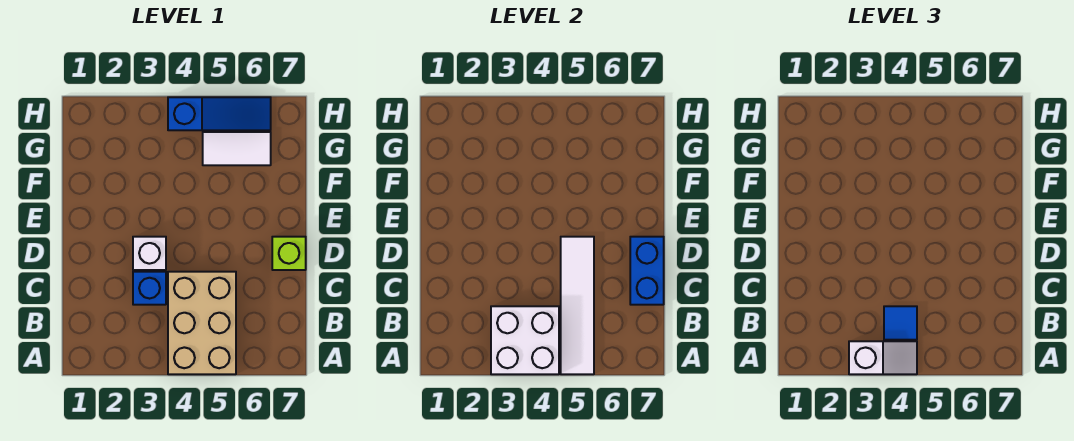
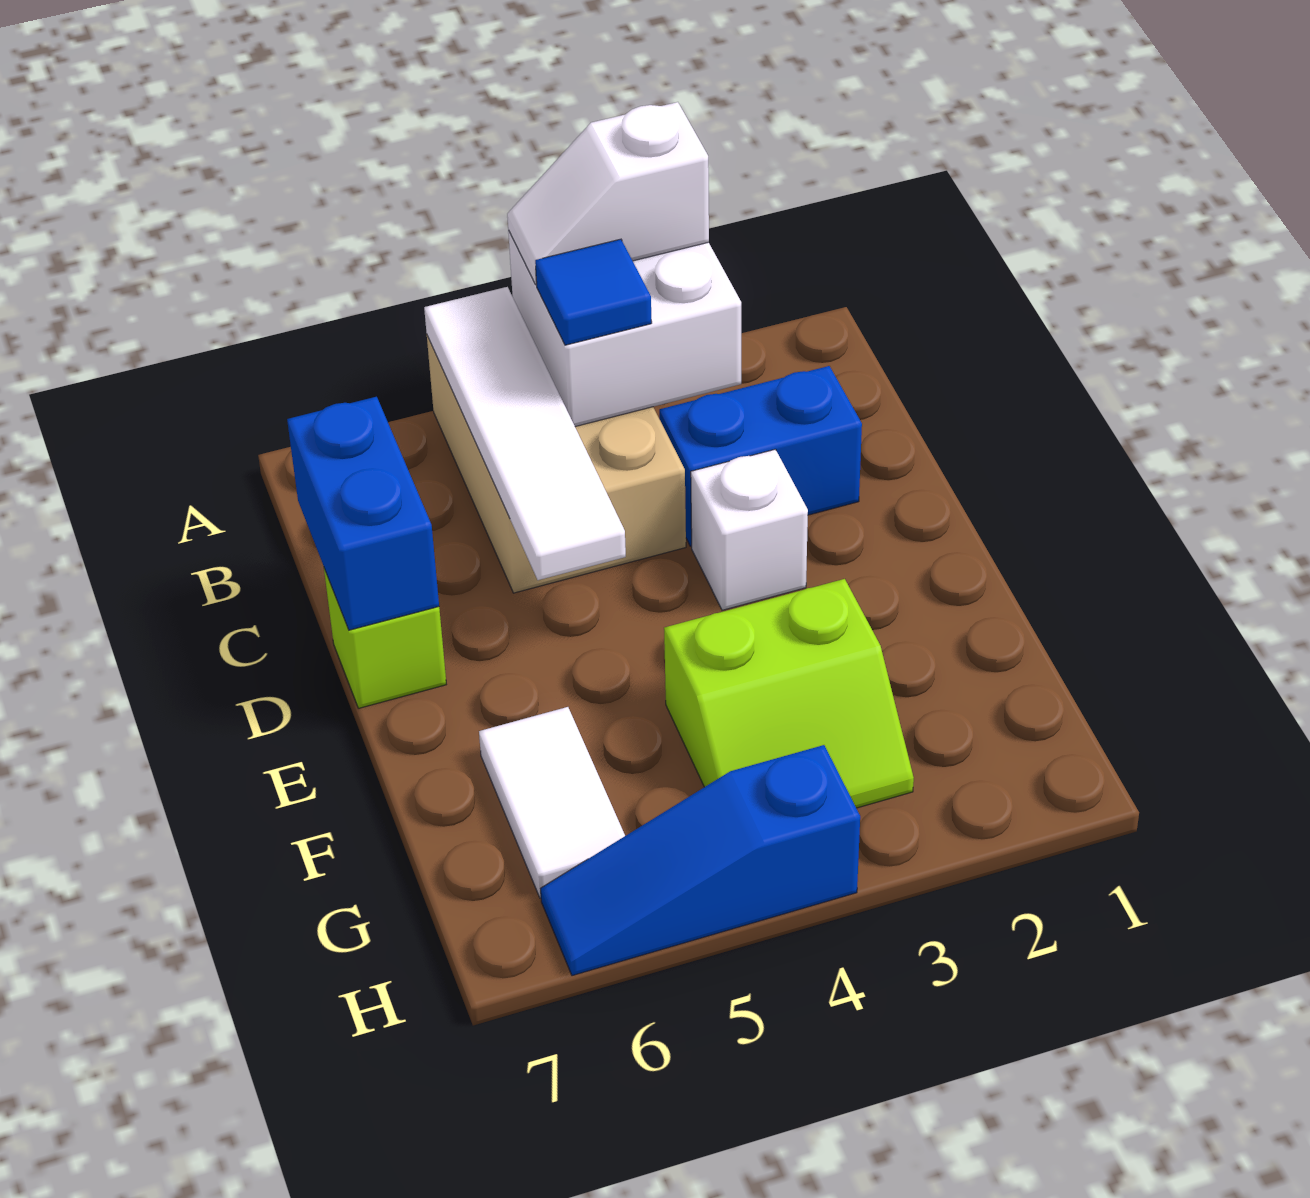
blue brick C3 level 1 -> blue brick C2:C3 level 1
none -> lime slope F3:G4 level 1 top F
white tile G5:G6 level 1 -> white tile F6:G6 level 1

